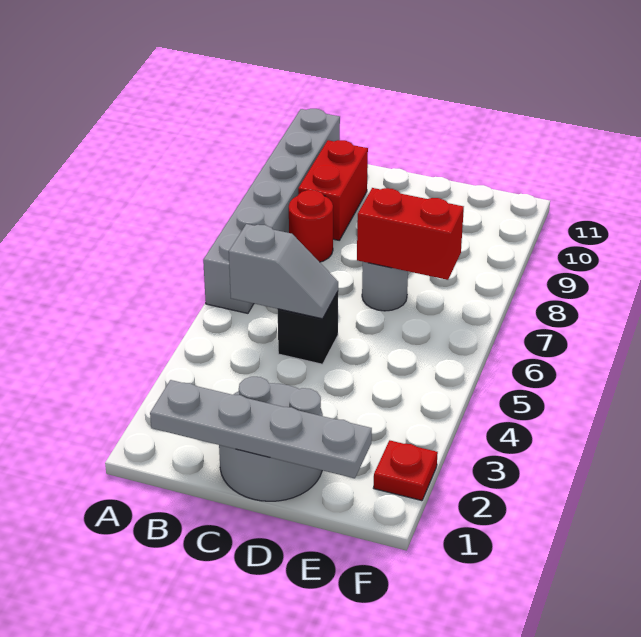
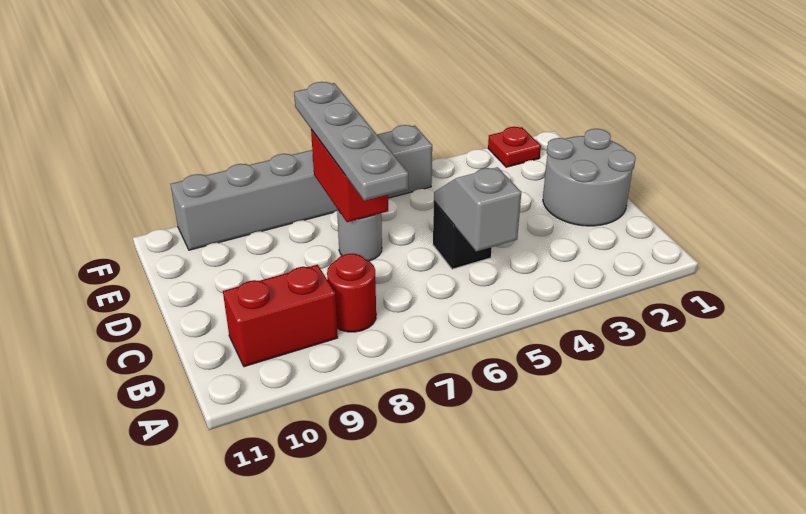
grey brick A6:A11 level 1 -> grey brick F5:F10 level 1
grey plate B1:E1 level 2 -> grey plate C7:F7 level 3

